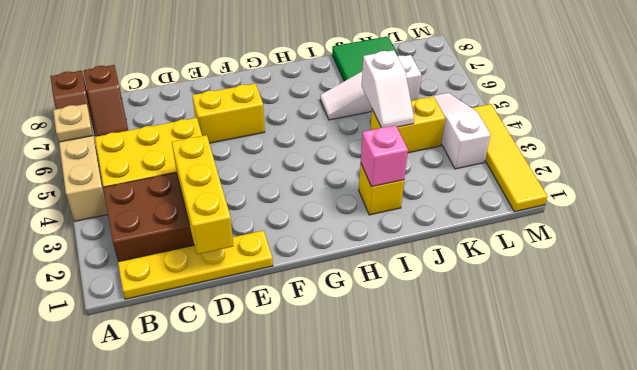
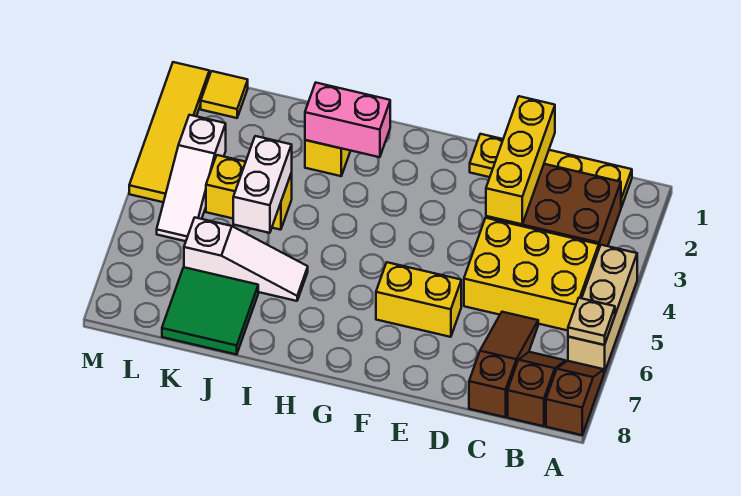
none -> brown slope C6:C8 level 1 top 8
pink brick I2 level 2 -> pink brick H2:I2 level 2
white slope J4:J5 level 2 top 5 -> white brick J4:J5 level 2
none -> yellow tile L1 level 1

